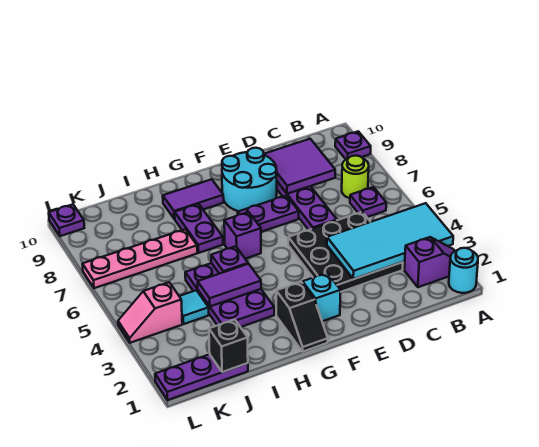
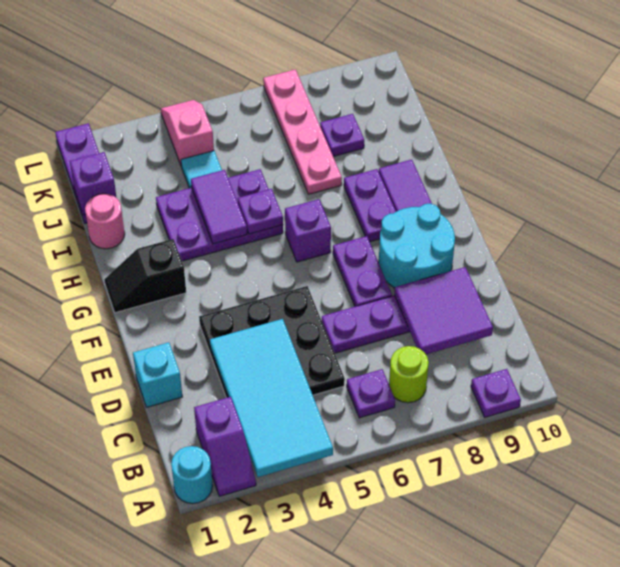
cyan brick F2 level 1 -> cyan brick D1 level 1
purple plate H7:H8 level 1 -> purple plate G8:H8 level 1
none -> pink round brick I1 level 1
black brick J1 level 2 -> purple brick J1 level 2
purple plate L10 level 1 -> purple plate J8 level 1

